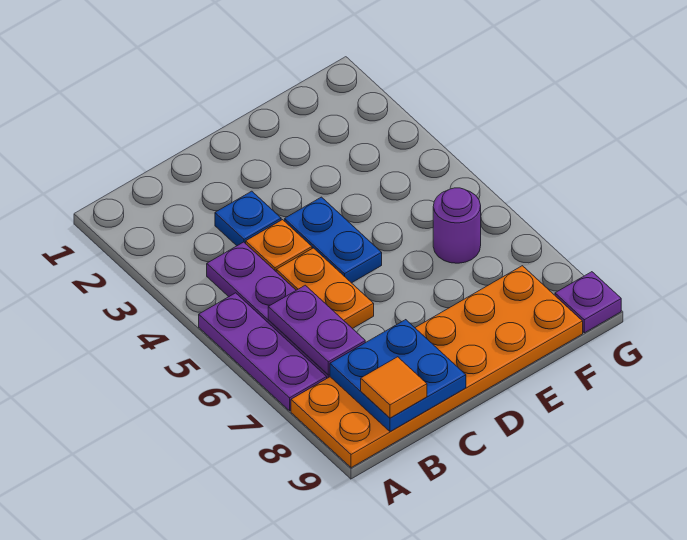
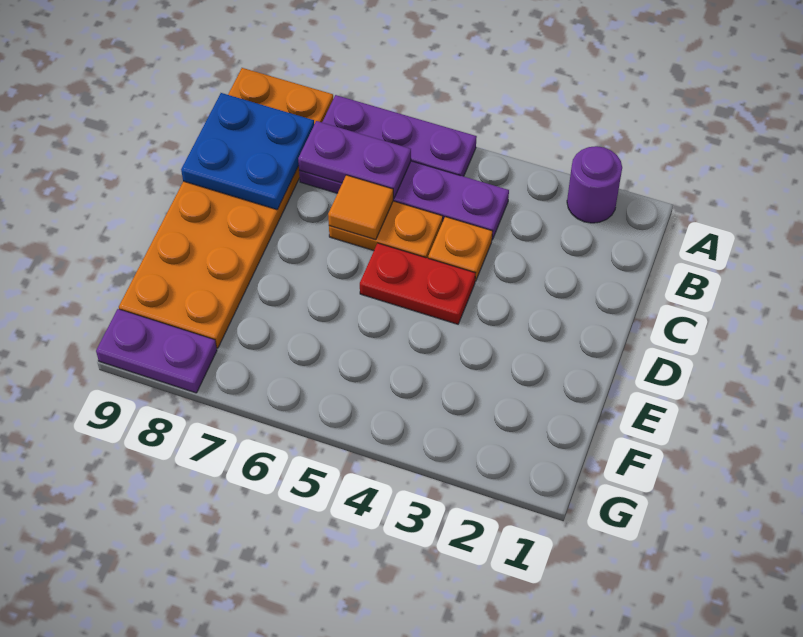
orange tile B9 level 3 -> orange tile C6 level 2
blue plate C3 level 1 -> none
blue plate D4:D5 level 1 -> red plate D4:D5 level 1
purple round brick F6 level 1 -> purple round brick A2 level 1
purple plate G9 level 1 -> purple plate G8:G9 level 1

